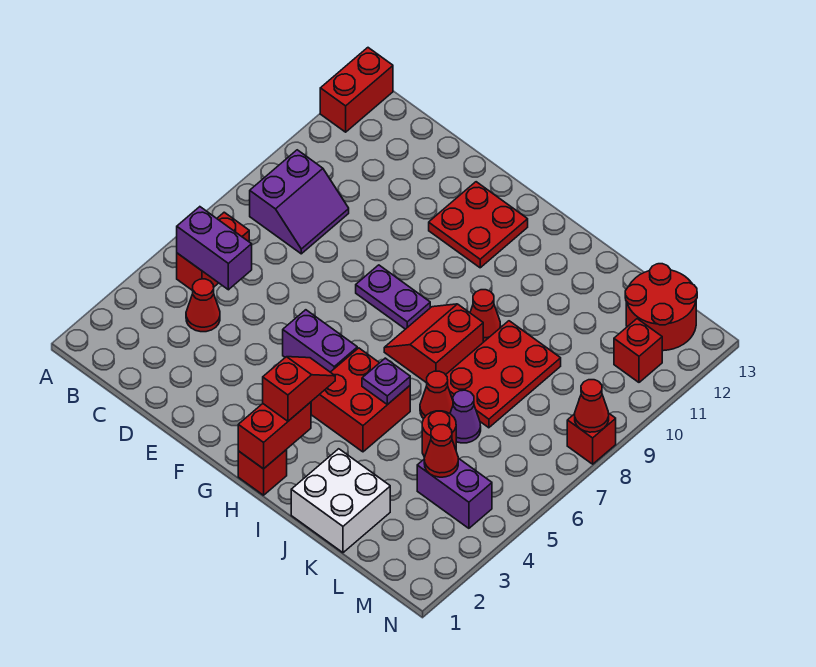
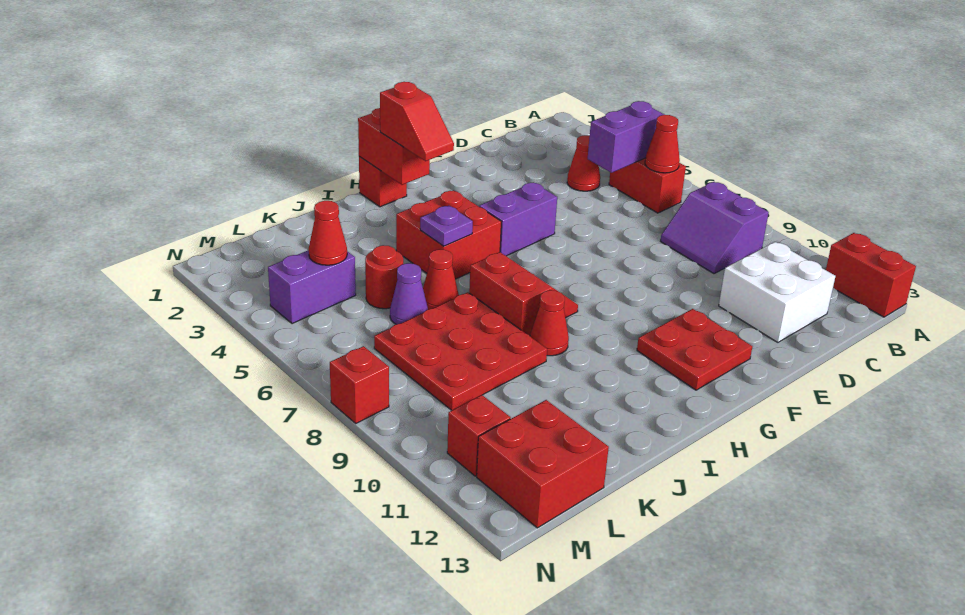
purple plate F8:G8 level 1 -> none
white brick J1:K2 level 1 -> white brick C11:D12 level 1
red plate J7:K9 level 1 -> red plate J7:L9 level 1
red round brick L12:M13 level 1 -> red brick L12:M13 level 1
red cone N8 level 2 -> red cone B6 level 2

